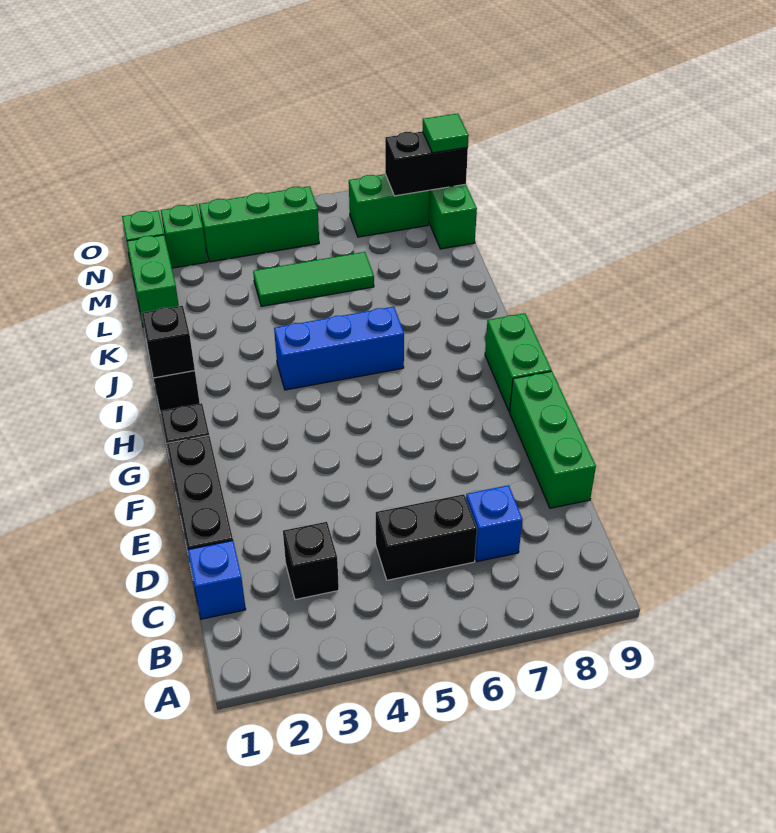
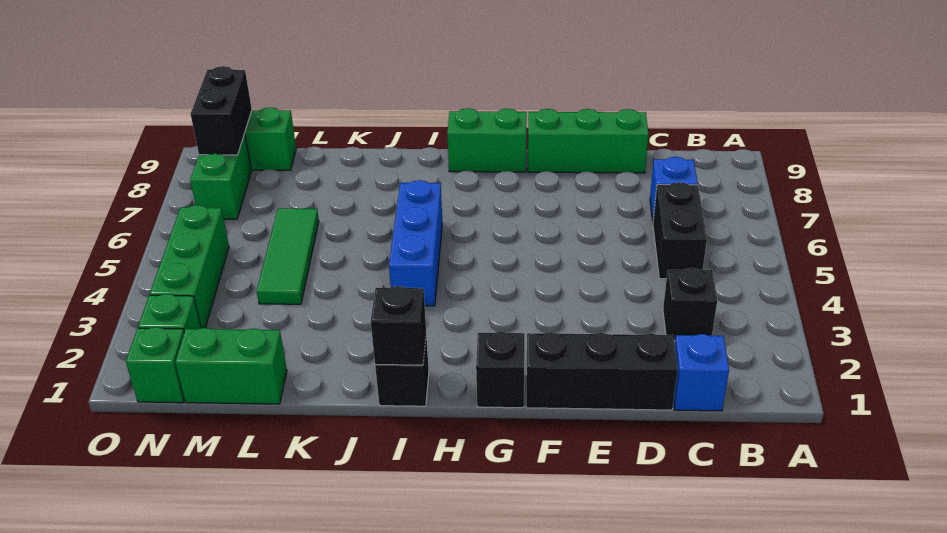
green tile N9 level 3 -> none

